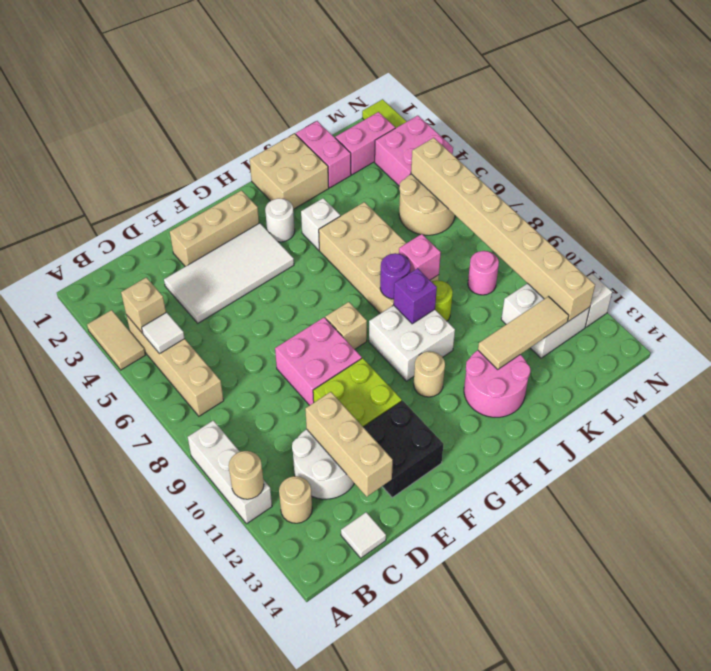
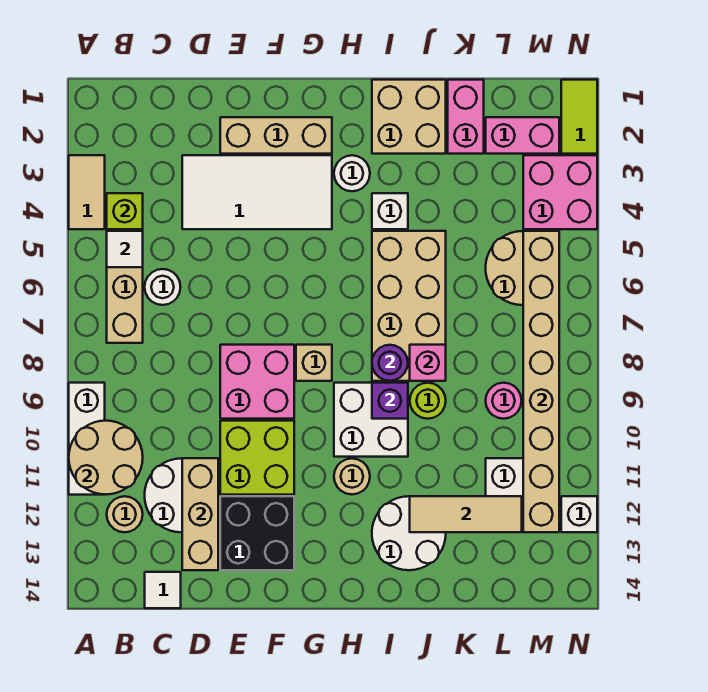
tan round brick A11 level 2 -> tan round brick A10:B11 level 2
tan brick B4 level 2 -> lime brick B4 level 2
none -> white round brick C6 level 1
pink round brick I12:J13 level 1 -> white round brick I12:J13 level 1

